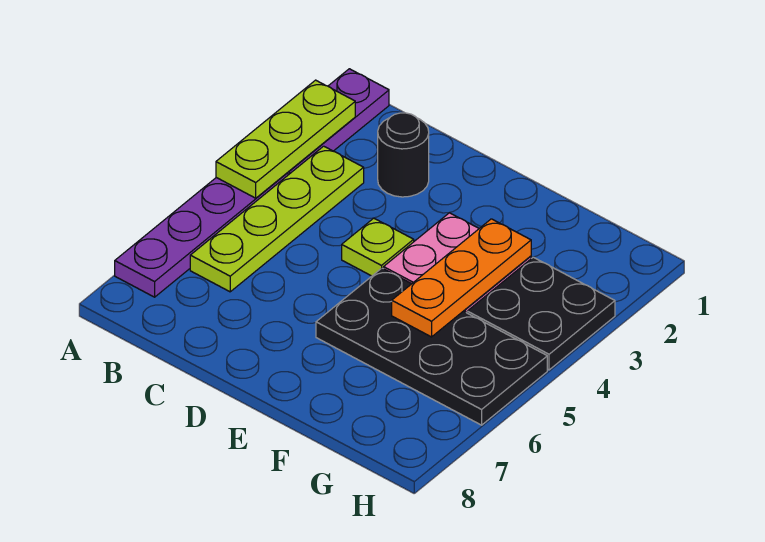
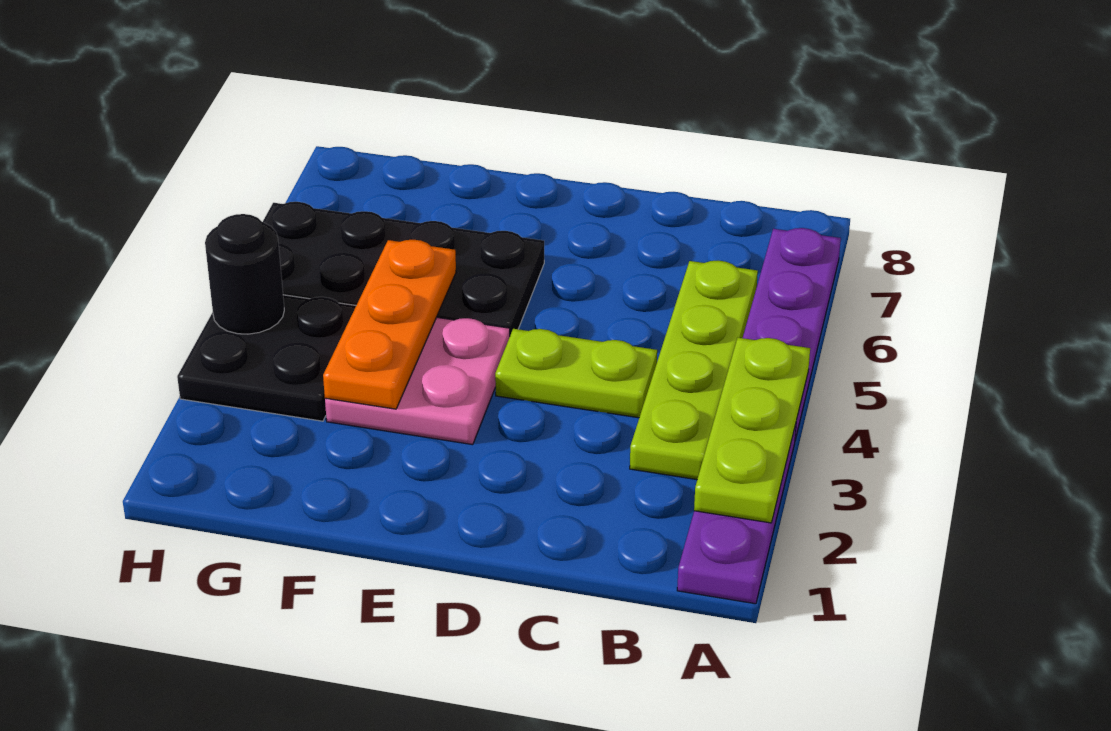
black round brick C2 level 1 -> black round brick H4 level 2
lime plate D4 level 1 -> lime plate C4:D4 level 1

